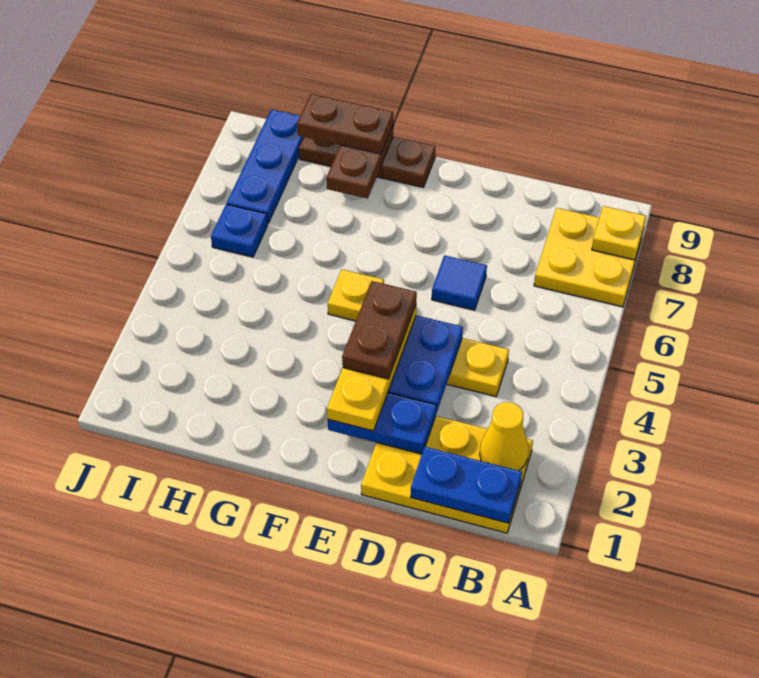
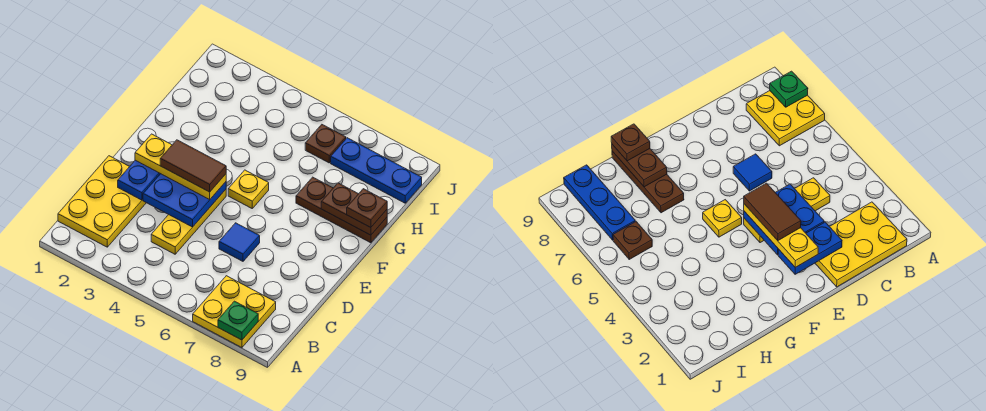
yellow plate A8 level 2 -> green plate A8 level 2
blue plate B1:C1 level 2 -> none
yellow cone B2 level 2 -> none
brown plate E3:E4 level 4 -> brown tile E3:E4 level 4
brown plate F9:H9 level 1 -> brown plate G7:G9 level 1
brown plate G9:H9 level 3 -> brown plate G9 level 3
blue plate I6 level 1 -> brown plate I6 level 1

